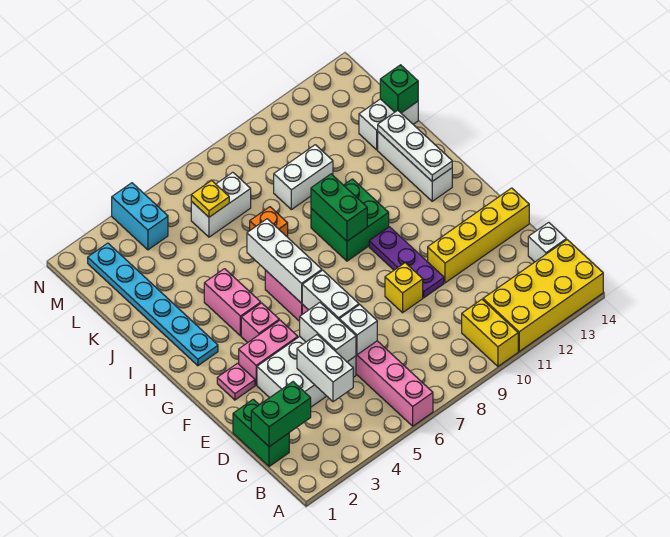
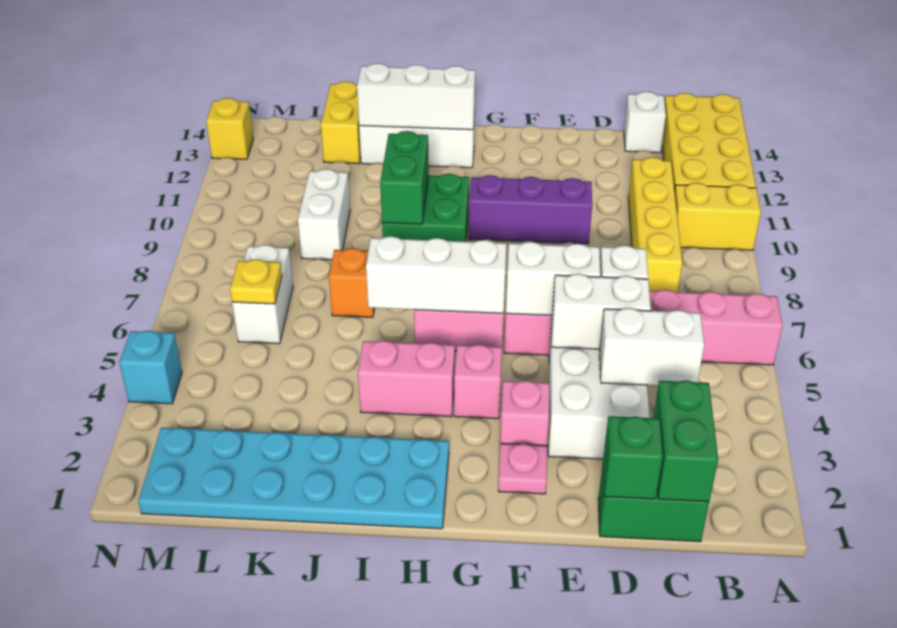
yellow brick E9 level 1 -> yellow brick N13 level 1
purple plate E10:G10 level 1 -> purple brick E10:G10 level 1
yellow brick E11:E14 level 1 -> yellow brick C8:C11 level 1
pink brick F3:F4 level 1 -> pink brick F3 level 1
cyan plate H2:M2 level 1 -> cyan plate H1:M2 level 1
green brick H9:I9 level 2 -> green brick I9:I10 level 2
white plate H13:J13 level 2 -> white brick H13:J13 level 2
white brick K13:K14 level 1 -> yellow brick K13:K14 level 1
green brick K14 level 2 -> green brick D1 level 2
cyan brick M4:N4 level 1 -> cyan brick N4 level 1

